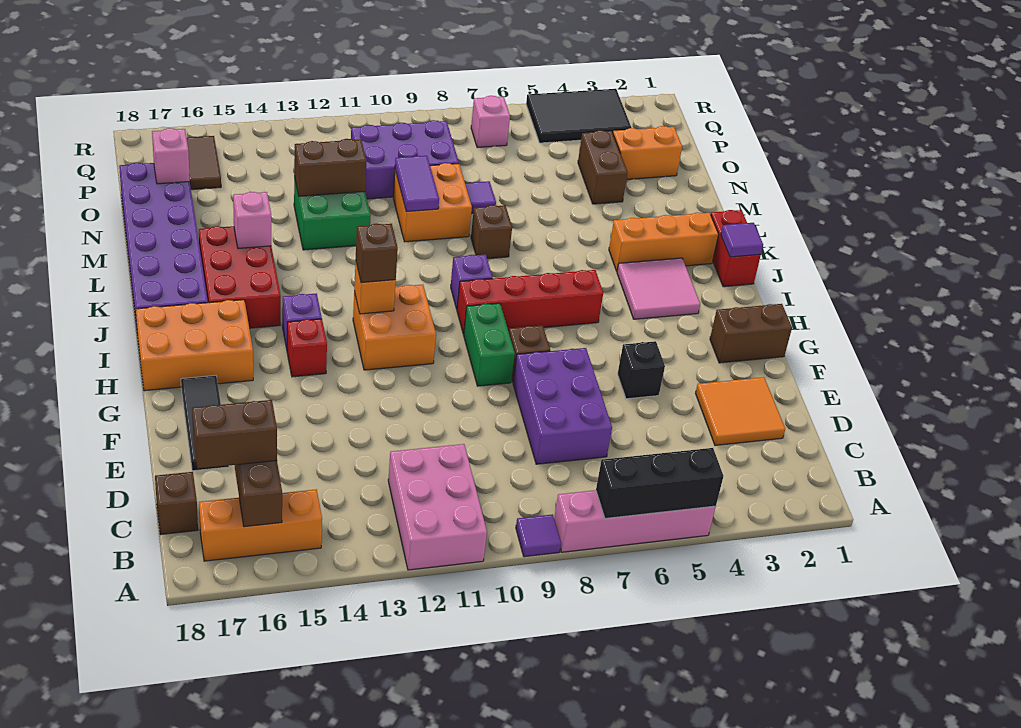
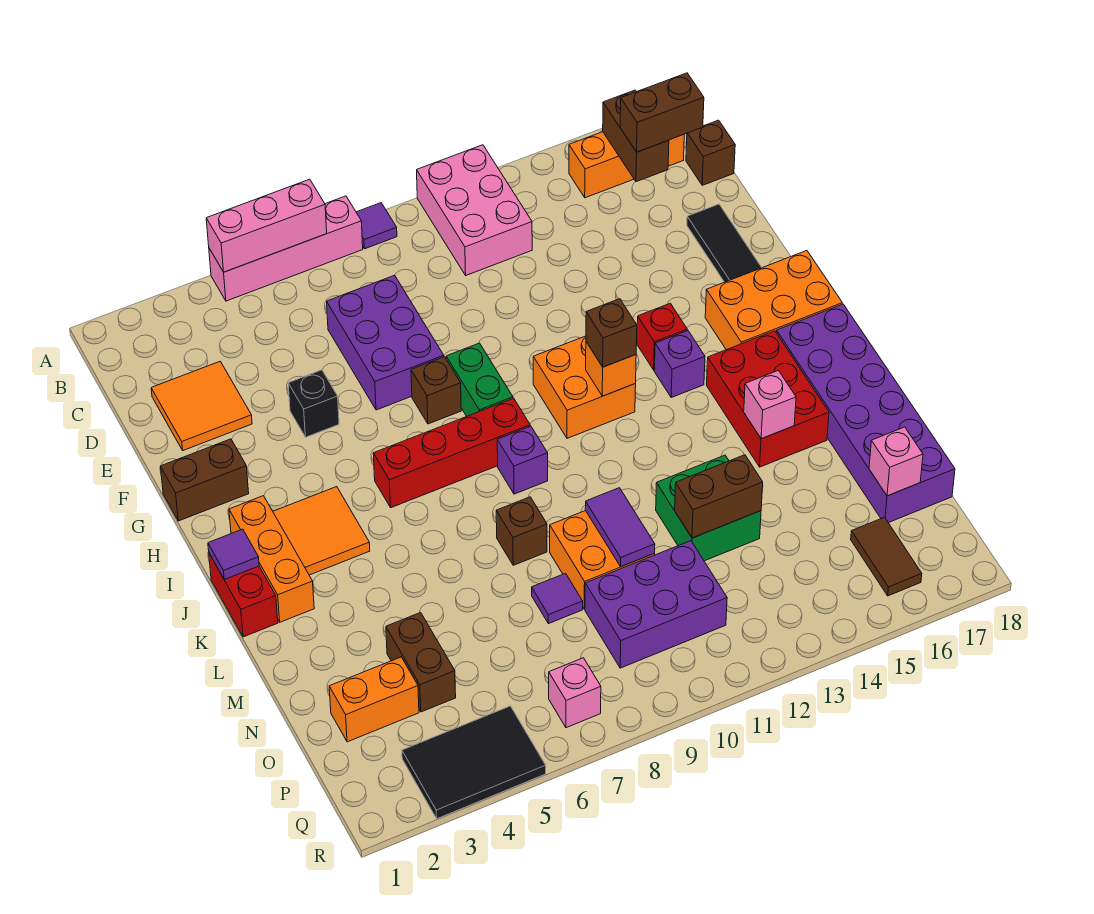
black brick A5:A7 level 2 -> pink brick A5:A7 level 2
pink tile I3:J4 level 1 -> orange tile I3:J4 level 1
orange brick K2:K4 level 1 -> orange brick I2:K2 level 1

